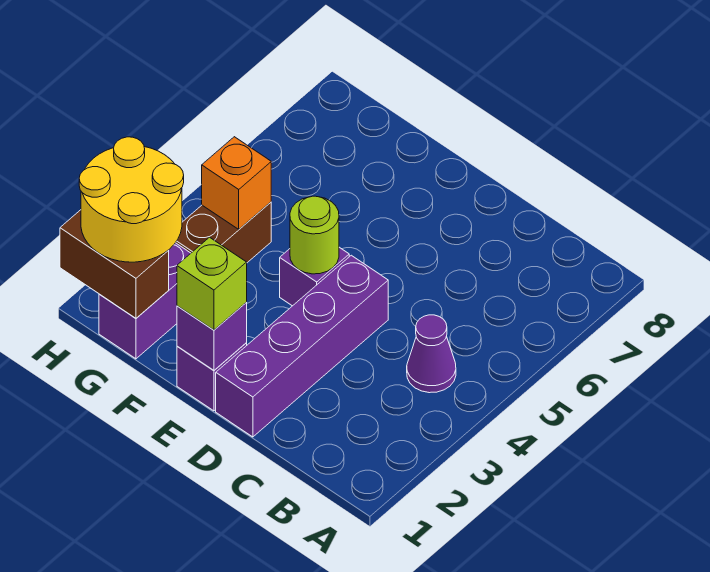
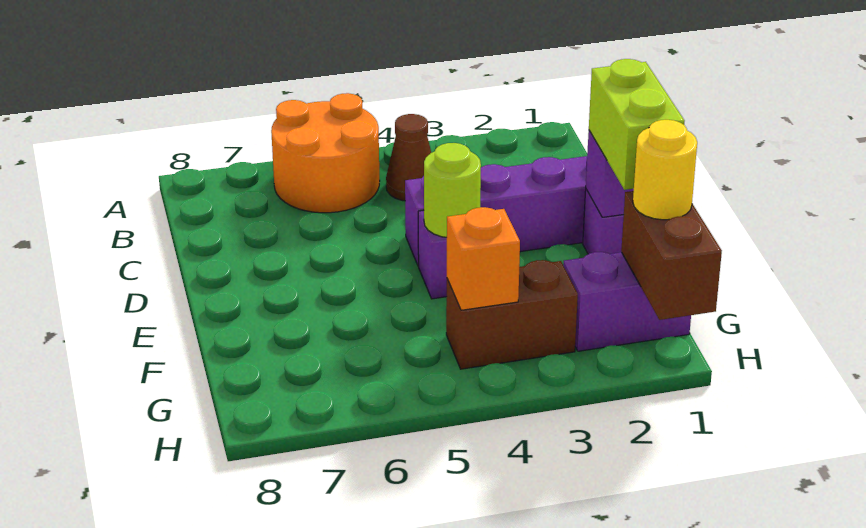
none -> orange round brick A5:B6 level 1
purple cone B4 level 1 -> brown cone B4 level 1
lime brick E1 level 3 -> lime brick E1:F1 level 3
yellow round brick G1:H2 level 3 -> yellow round brick G1 level 3

